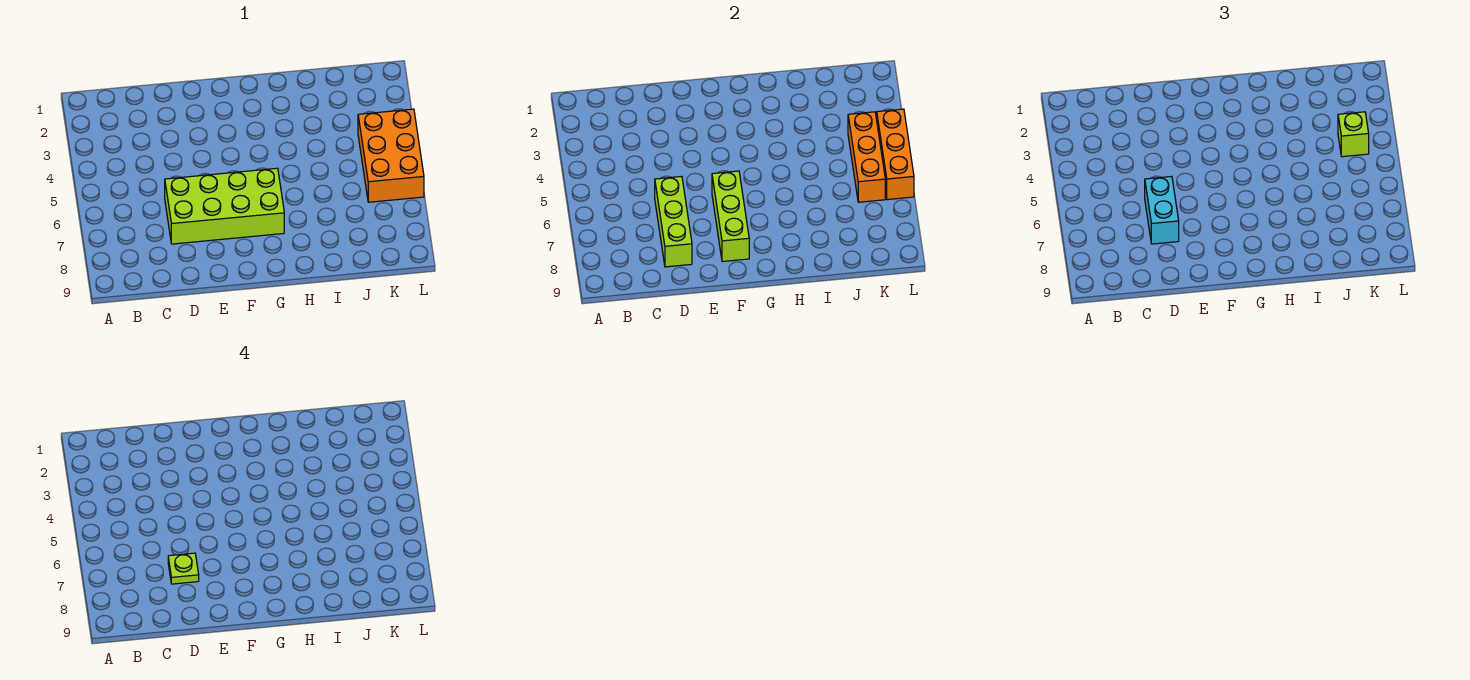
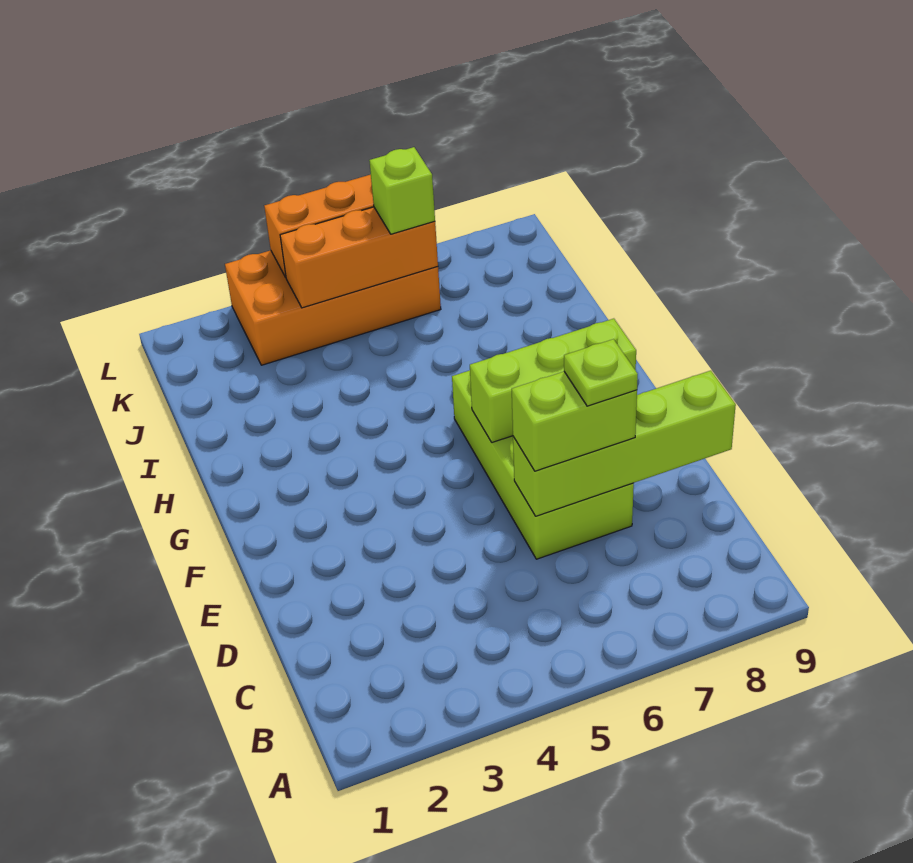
lime brick D6:D8 level 2 -> lime brick D6:D9 level 2
cyan brick D6:D7 level 3 -> lime brick D6:D7 level 3
orange brick K4:L6 level 1 -> orange brick K3:L6 level 1
lime brick K4 level 3 -> lime brick K6 level 3

